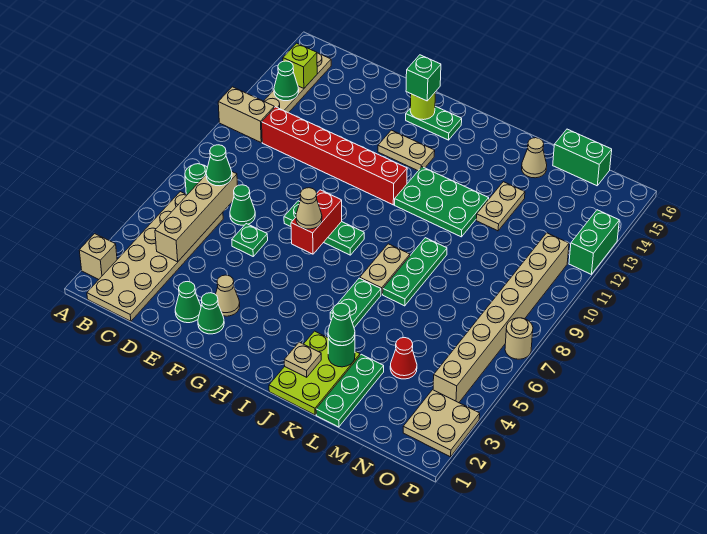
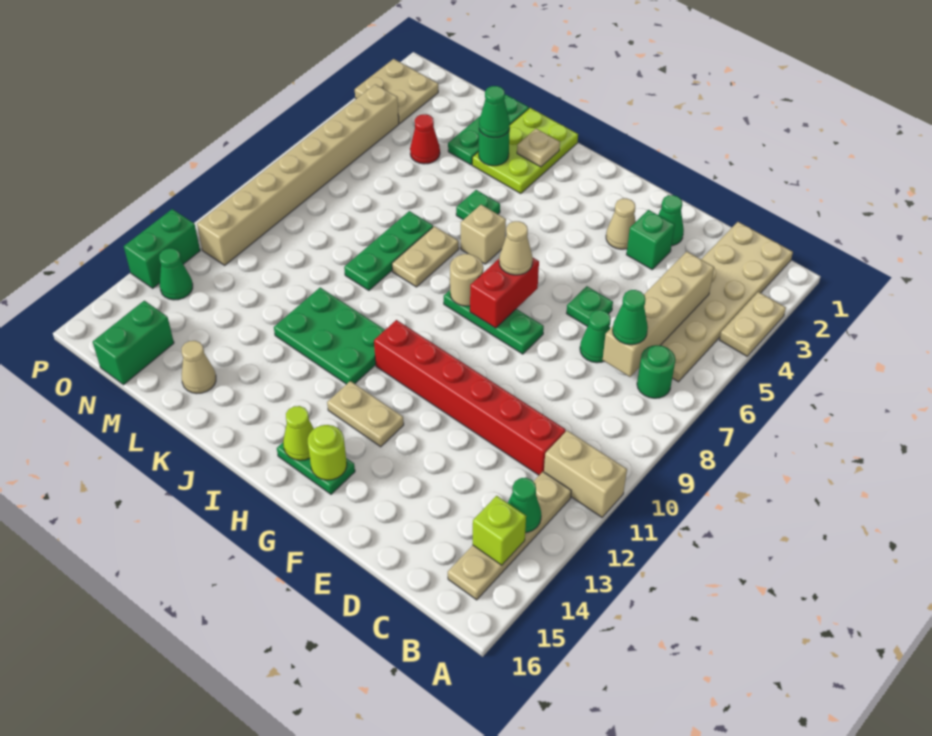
tan brick A2 level 1 -> tan brick I6 level 1
green cone F2 level 1 -> green cone O13 level 1
green brick G15 level 3 -> green brick E3 level 1
none -> lime cone H15 level 2
green plate J5:J6 level 1 -> green plate J5 level 1
tan plate L12:L13 level 1 -> tan plate A3:A4 level 1
green brick M16:N16 level 1 -> green brick N15:N16 level 1
tan round brick P7 level 1 -> tan round brick H8 level 2

